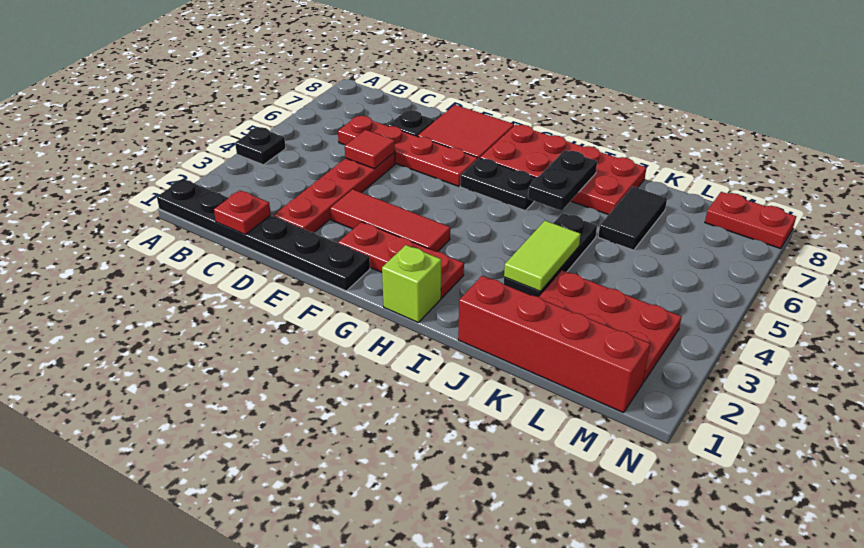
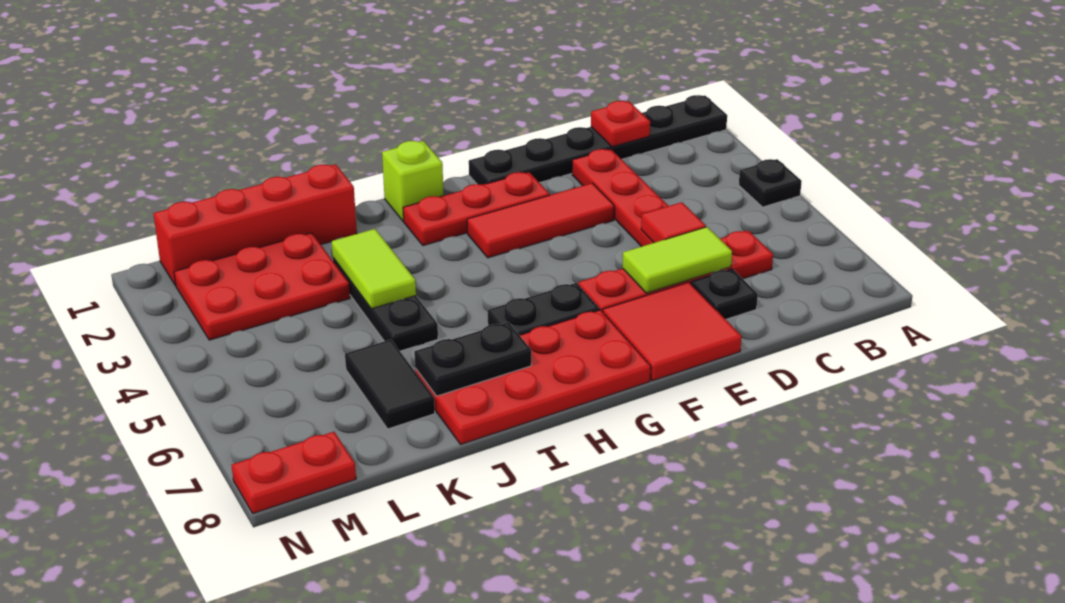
none -> lime tile D6:E6 level 2
black plate I6:I7 level 2 -> black plate I7:J7 level 2

